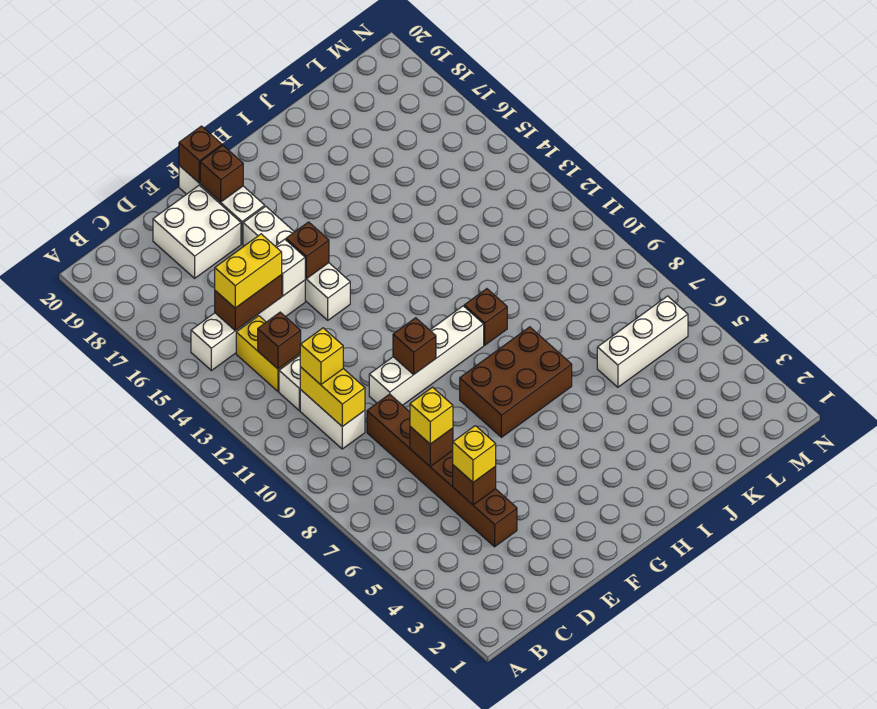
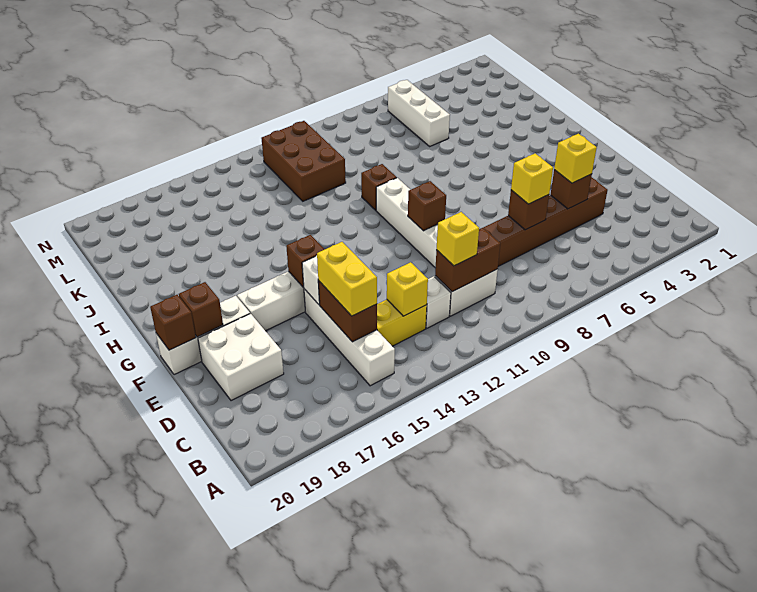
yellow brick C10:C11 level 2 -> brown brick C10:C11 level 2
brown brick C13 level 2 -> yellow brick C13 level 2
brown brick G7:I8 level 1 -> brown brick K11:M12 level 1

